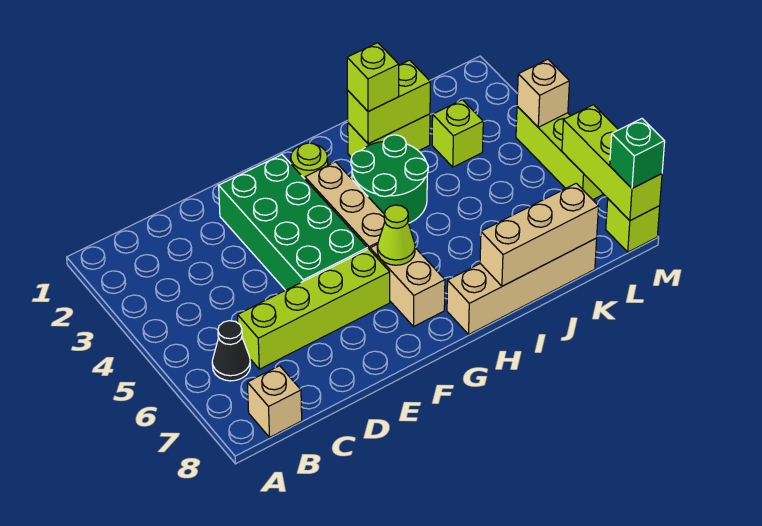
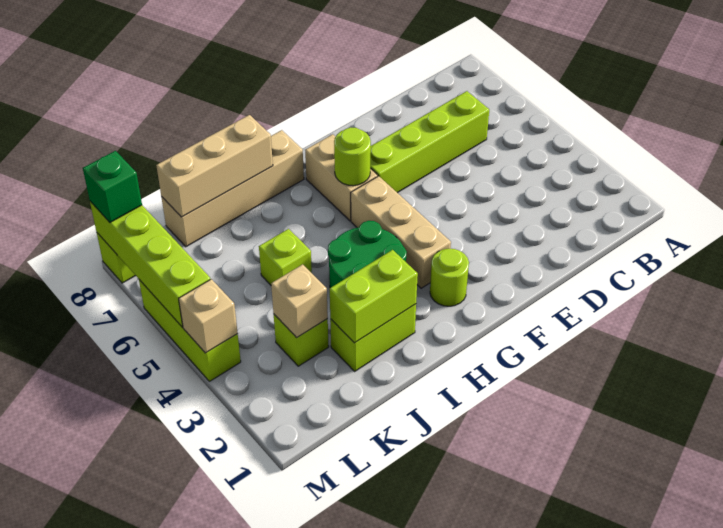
black cone B6 level 1 -> none
tan brick B8 level 1 -> tan brick K3 level 2
green brick E2:F5 level 1 -> none
lime cone G6 level 2 -> lime round brick G6 level 2
lime brick I2 level 3 -> lime brick J5 level 1
lime brick M6:M8 level 2 -> lime brick M5:M8 level 2

